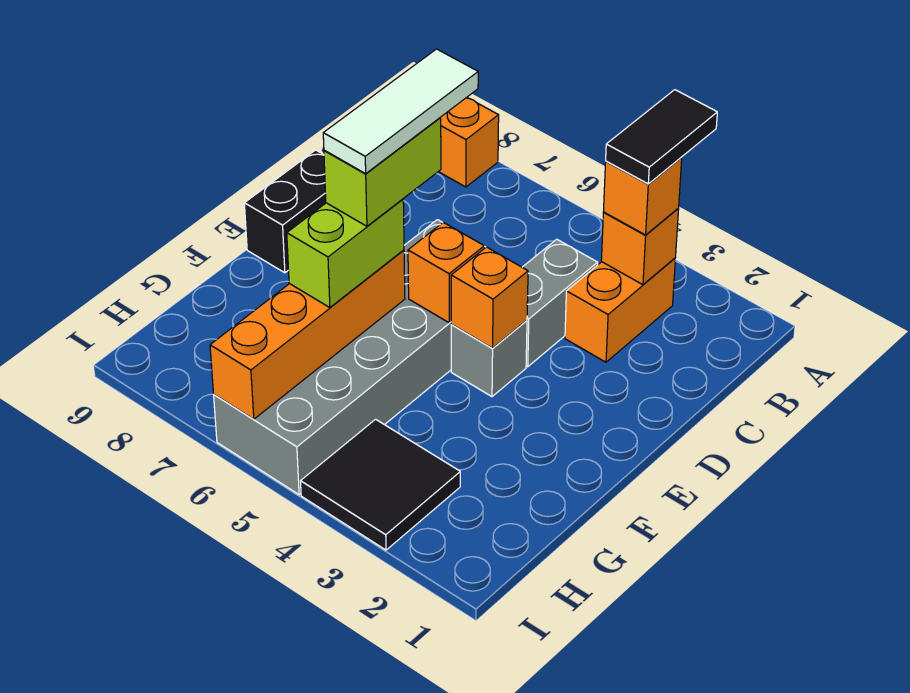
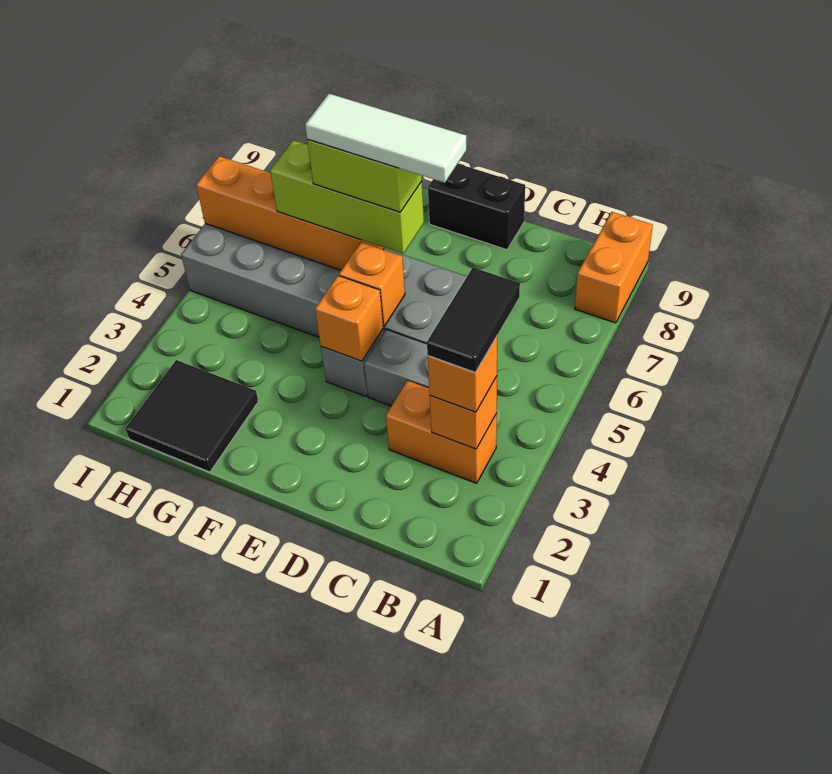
black tile A3:B3 level 4 -> black tile B3:B4 level 4
lime brick F6:G6 level 3 -> lime brick E6:G6 level 3
black tile H3:I4 level 1 -> black tile G1:H2 level 1

